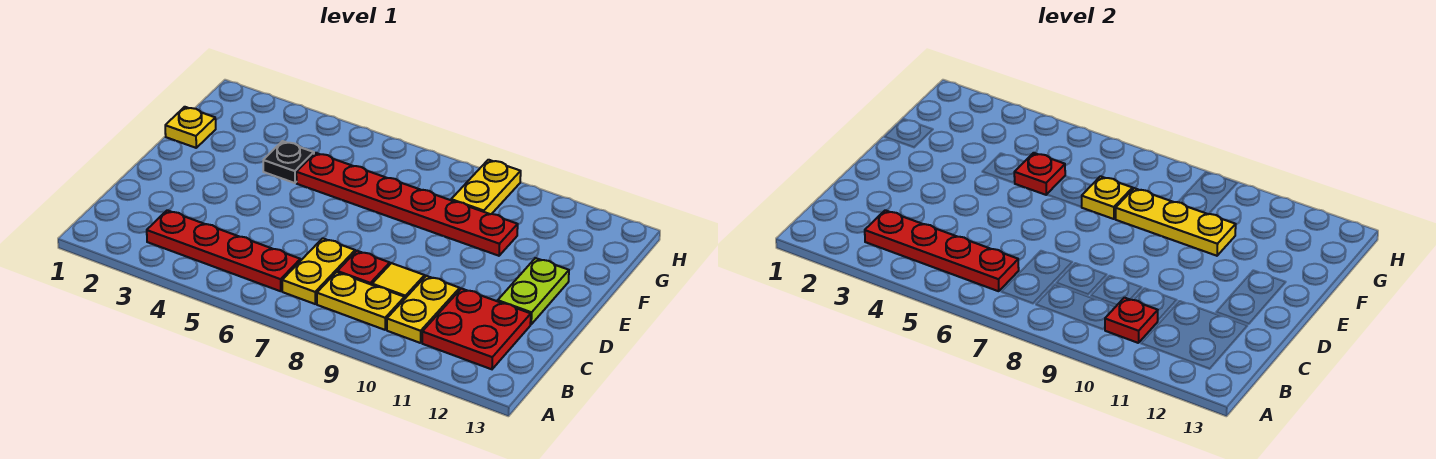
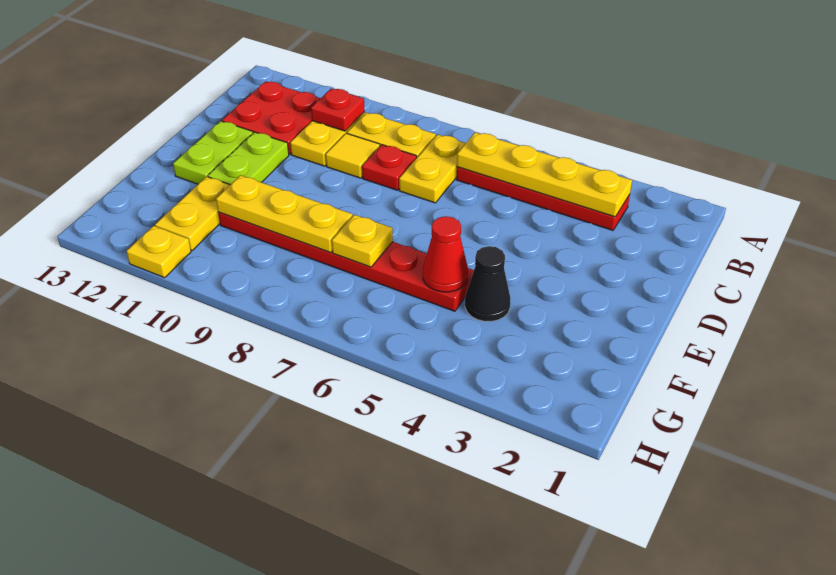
red plate B3:B6 level 2 -> yellow plate B3:B6 level 2
none -> lime plate D11:E11 level 1
yellow plate F1 level 1 -> yellow plate H11 level 1
black plate F4 level 1 -> black cone F4 level 1
red plate F5 level 2 -> red cone F5 level 2
yellow plate G9:H9 level 1 -> yellow plate F11:G11 level 1

